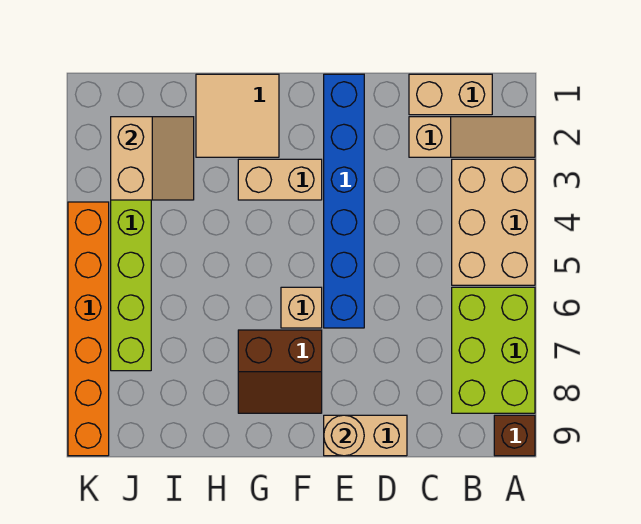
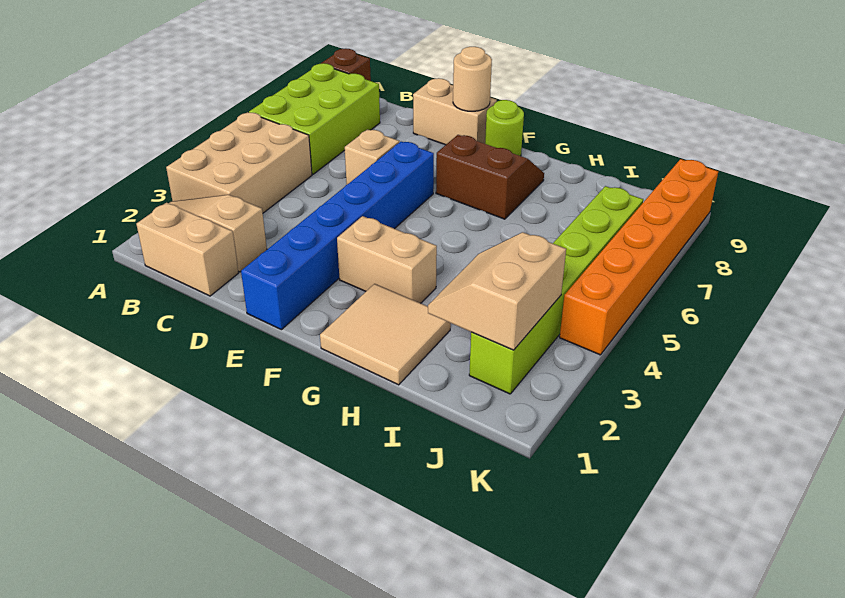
tan brick F6 level 1 -> tan brick D6 level 1
none -> lime round brick F9 level 1

